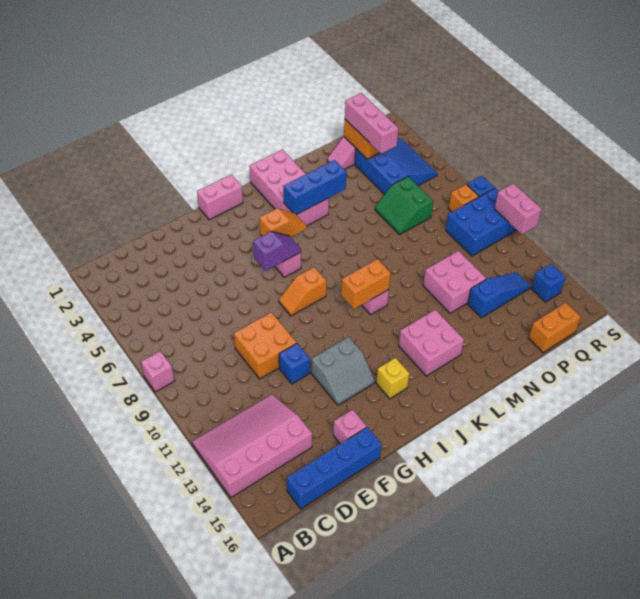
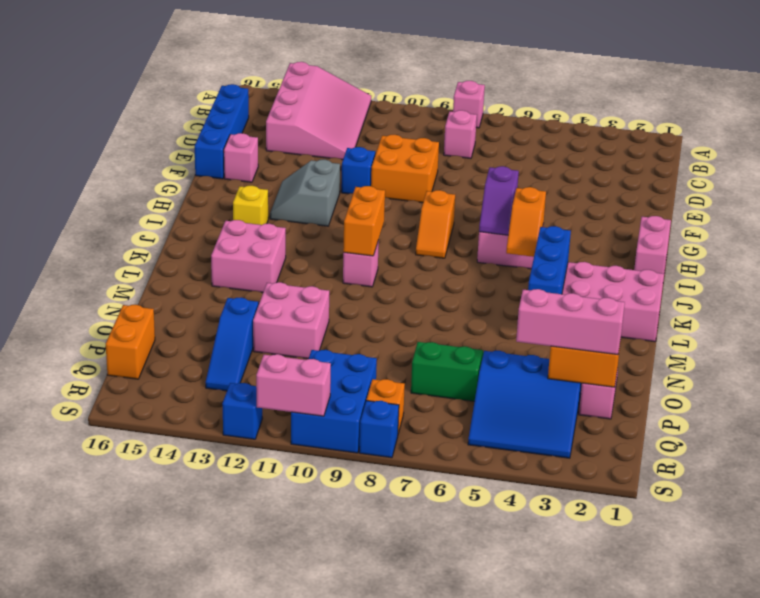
none -> pink brick C8 level 1
orange slope H8:I8 level 1 top I -> orange slope H8:I8 level 1 top H
blue brick R14 level 1 -> blue brick S12 level 1

